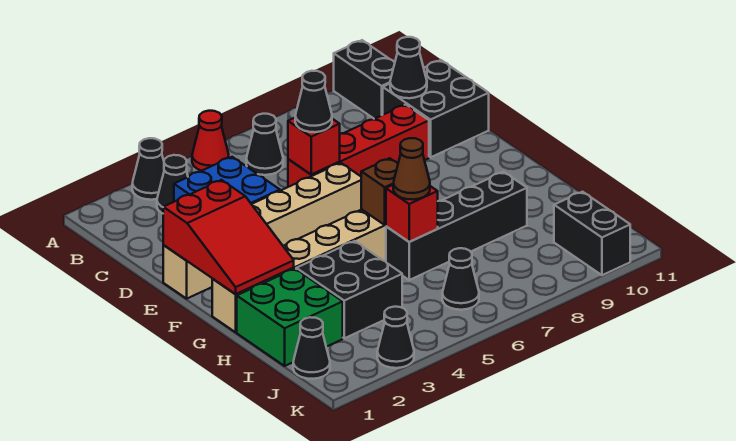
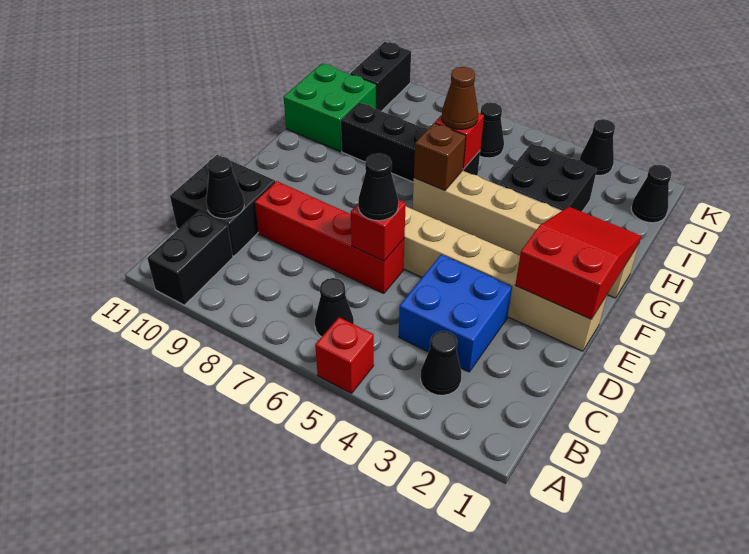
black cone A3 level 1 -> none
red cone A5 level 1 -> red brick A5 level 1
green brick H1:I2 level 1 -> green brick H10:I11 level 1

